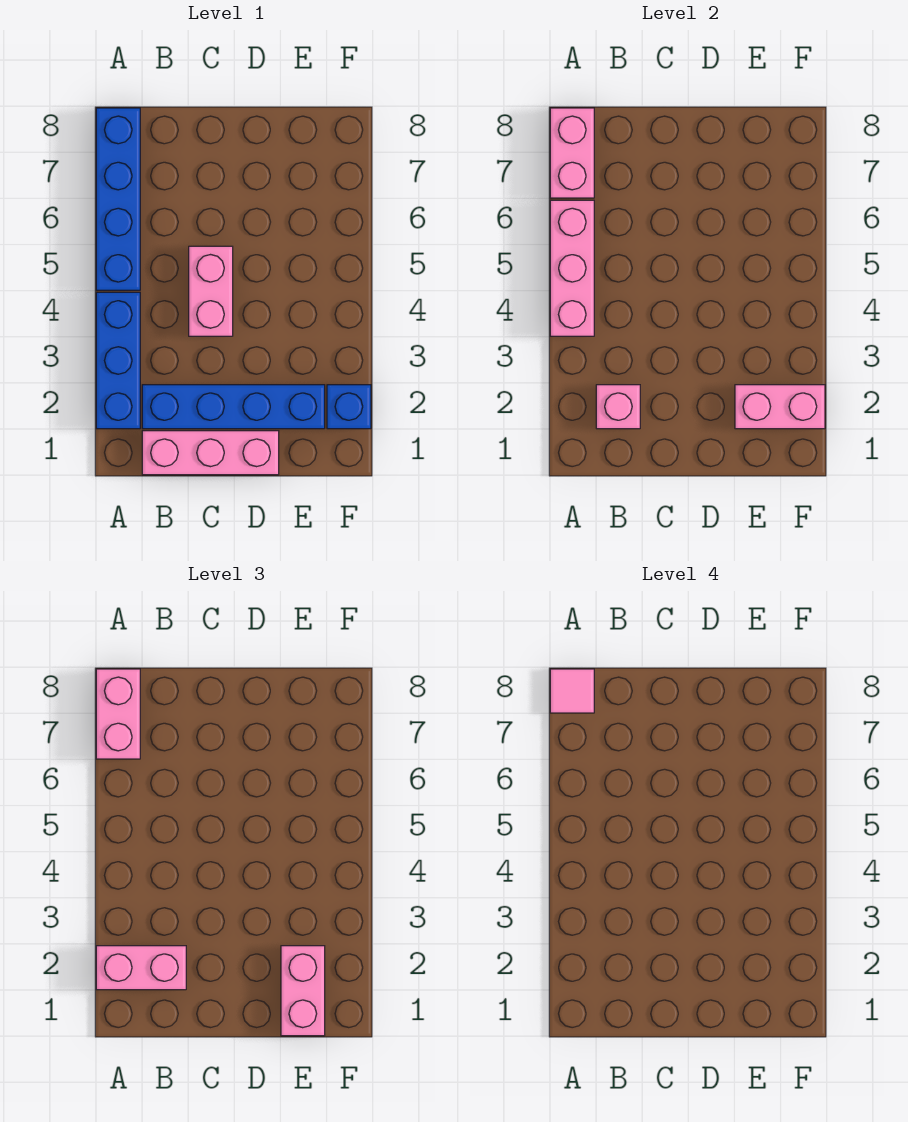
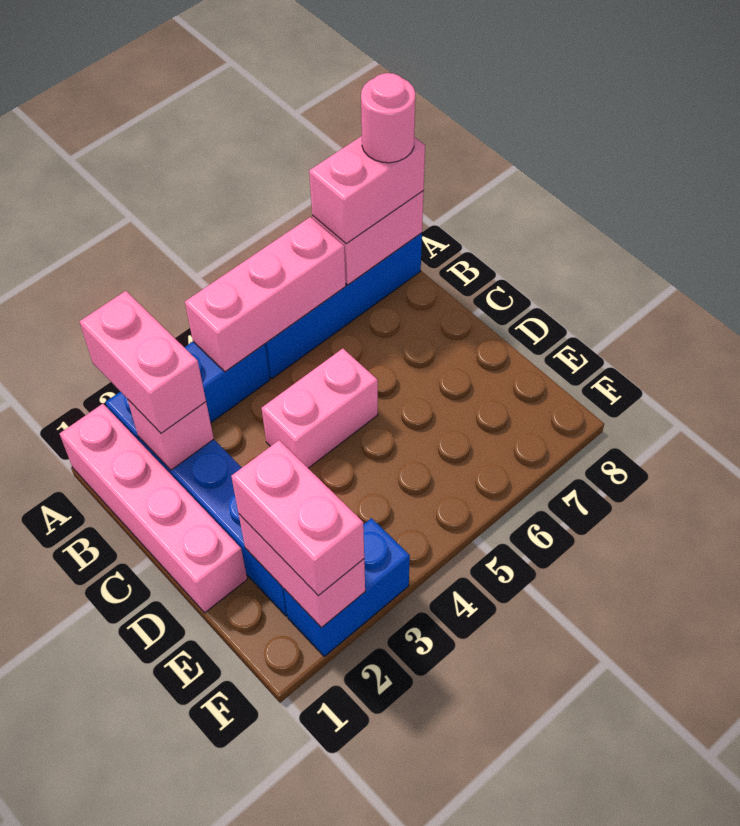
pink tile A8 level 4 -> pink round brick A8 level 4
pink brick B1:D1 level 1 -> pink brick A1:D1 level 1
pink brick E1:E2 level 3 -> pink brick E2:F2 level 3
blue brick F2 level 1 -> blue brick F2:F3 level 1

